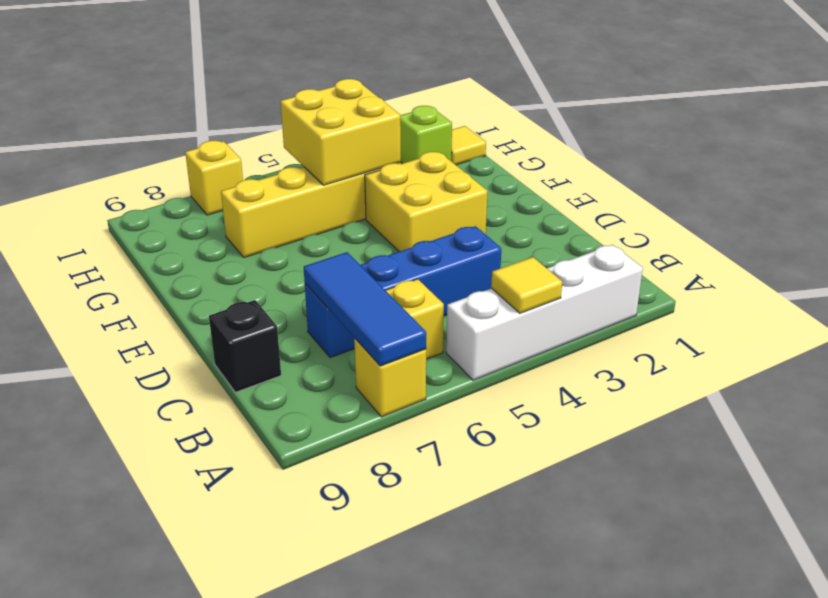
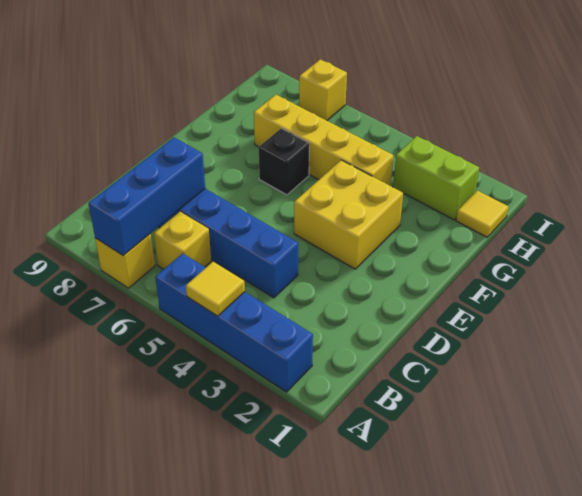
white brick A2:A5 level 1 -> blue brick A2:A5 level 1
blue tile A7:C7 level 2 -> blue brick A7:C7 level 2
black brick C9 level 1 -> black brick F6 level 1
yellow brick G4:H5 level 2 -> none
lime brick H2 level 1 -> lime brick H2:H3 level 1

